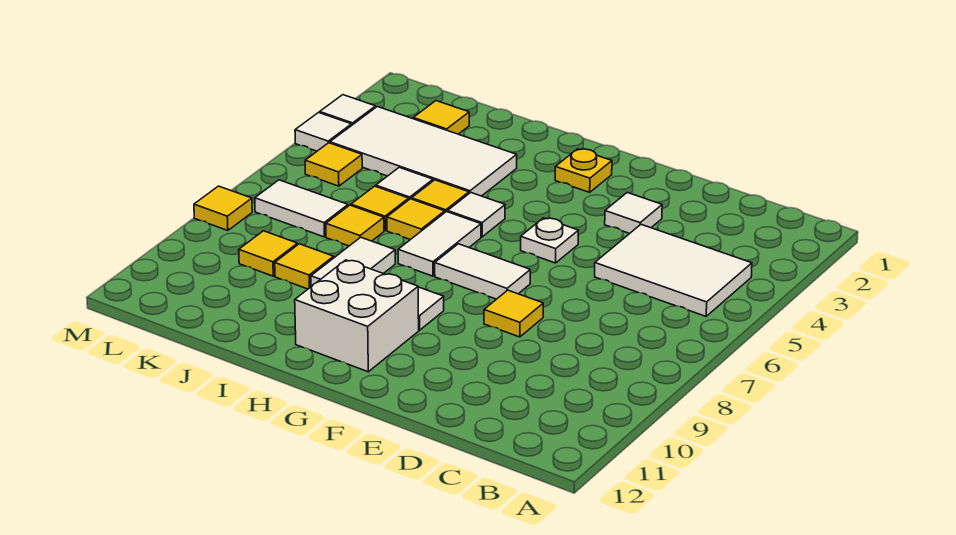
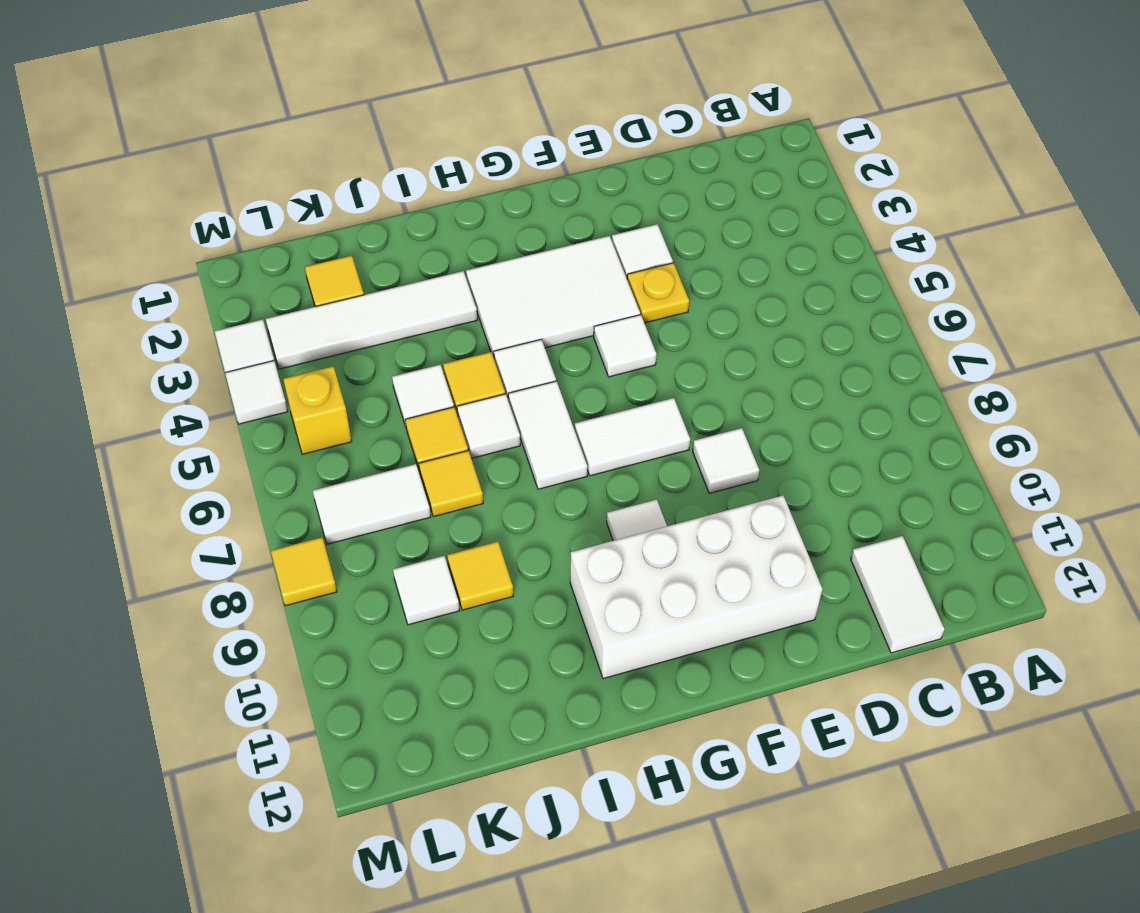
white tile B4:D5 level 1 -> white tile F3:H4 level 1
yellow tile E8 level 1 -> white tile E8 level 1
white plate F5 level 1 -> white tile F5 level 1
yellow plate G2 level 1 -> yellow plate E4 level 1
white brick G10:H11 level 1 -> white brick E10:H11 level 1
white tile I3:L4 level 1 -> white tile I3:L3 level 1
yellow tile I6 level 1 -> white tile I6 level 1
white tile I8:I9 level 1 -> white tile C11:C12 level 1
yellow tile K9 level 1 -> white tile K9 level 1
yellow tile L5 level 1 -> yellow brick L5 level 1

